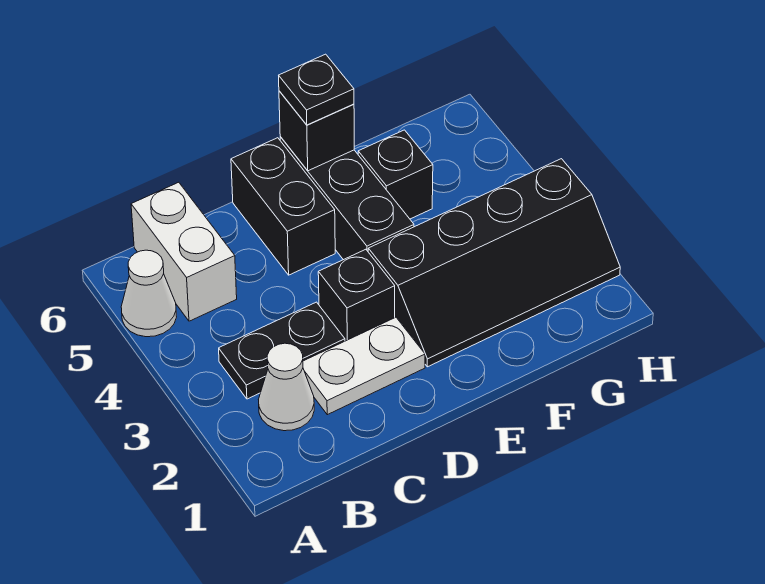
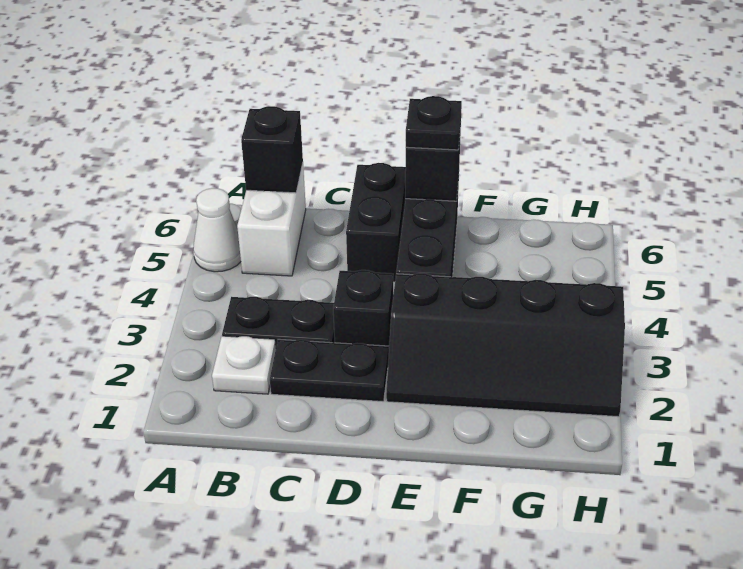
white cone B2 level 1 -> white plate B2 level 1
white plate C2:D2 level 1 -> black plate C2:D2 level 1
black brick F5 level 1 -> black brick B6 level 2

